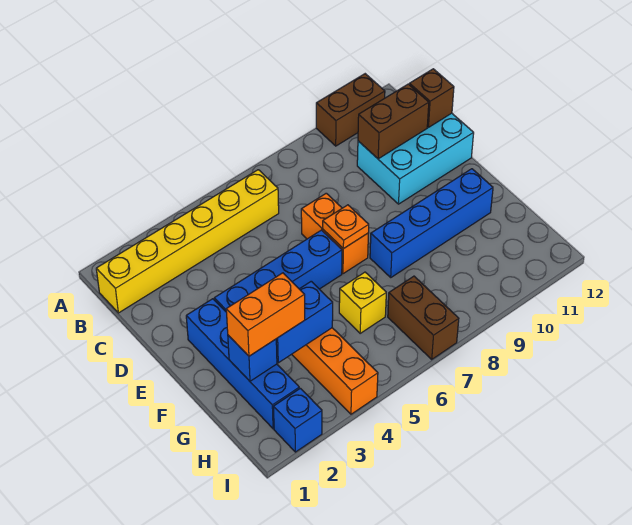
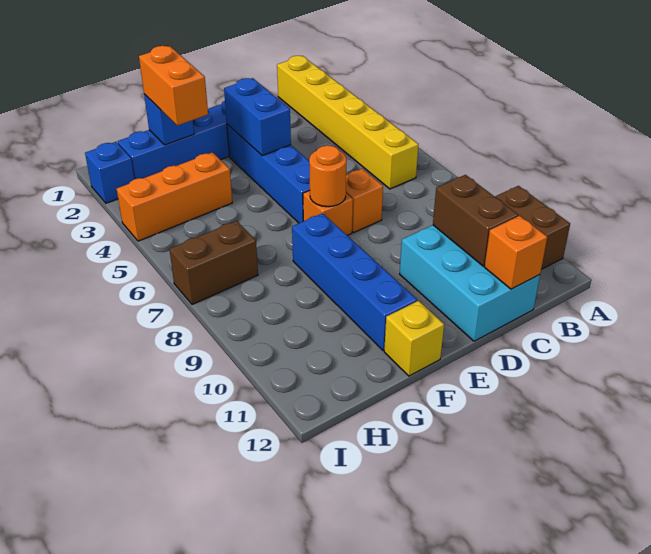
brown brick C12 level 2 -> orange brick C12 level 2
orange plate E7 level 2 -> orange round brick E7 level 2
blue brick G3:G4 level 2 -> blue brick E3:E4 level 2
yellow brick G6 level 1 -> yellow brick F12 level 1

